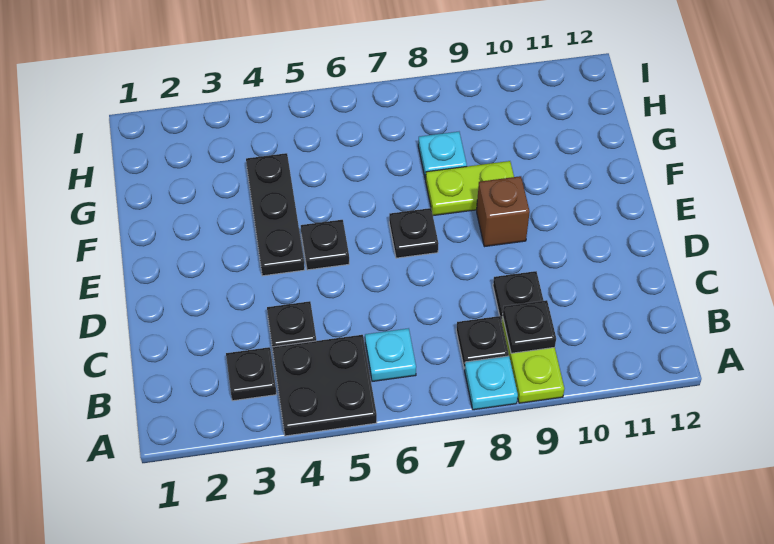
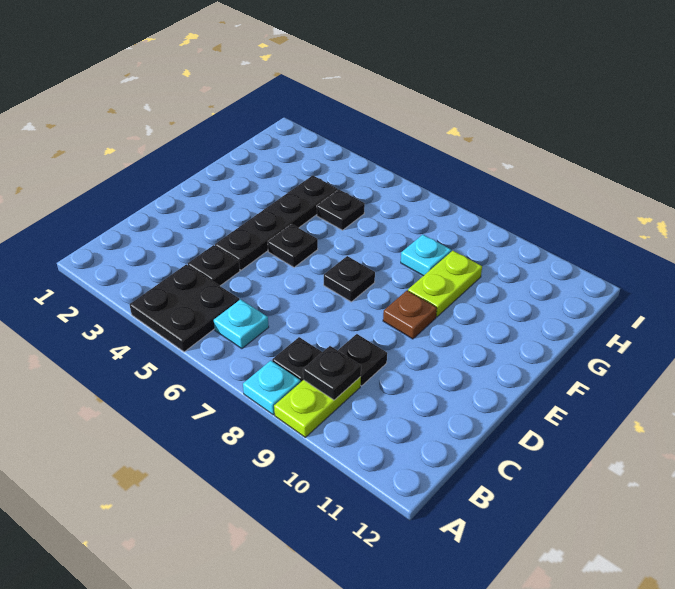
black plate B3 level 1 -> black plate G5 level 1
black plate E4:G4 level 1 -> black plate D4:G4 level 1
brown brick E9 level 1 -> brown plate E9 level 1
lime plate F8:F9 level 1 -> lime plate F9:G9 level 1

